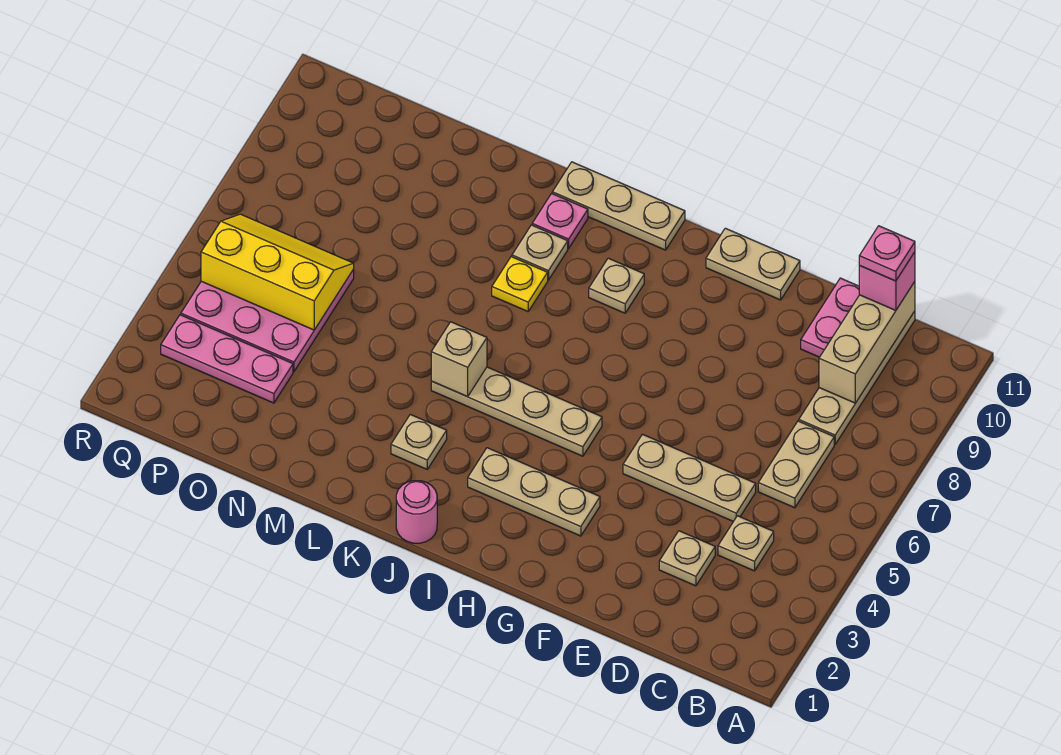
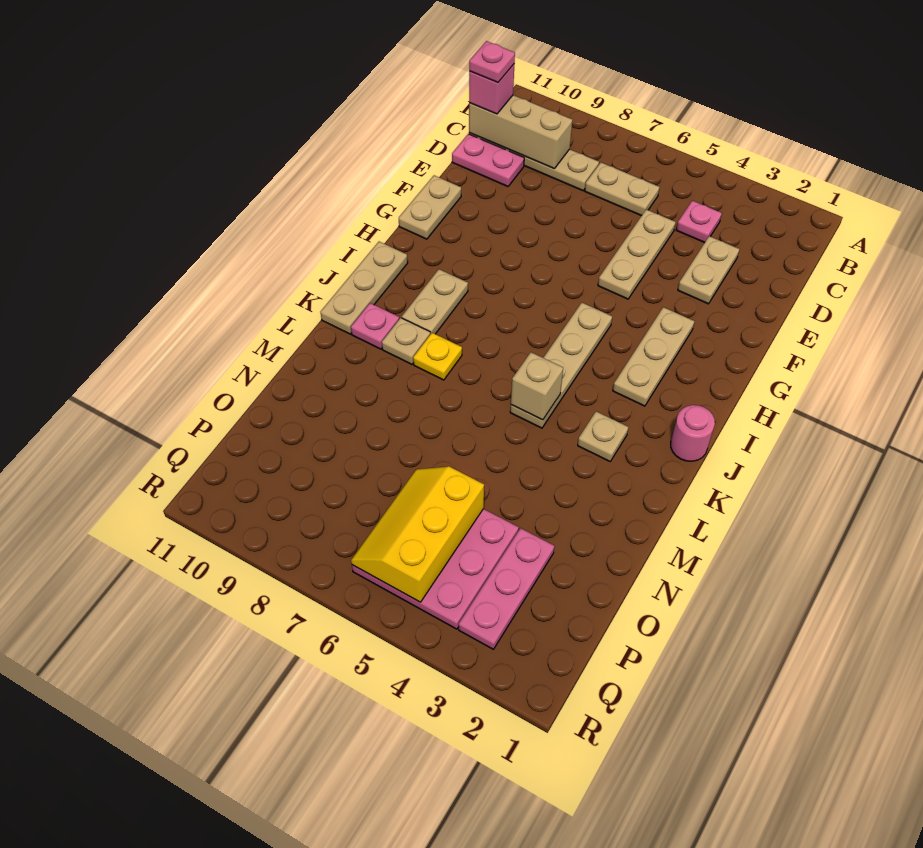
tan plate C4 level 1 -> pink plate C4 level 1
tan plate D3 level 1 -> tan plate D3:E3 level 1
tan plate I9 level 1 -> tan plate I9:J9 level 1

